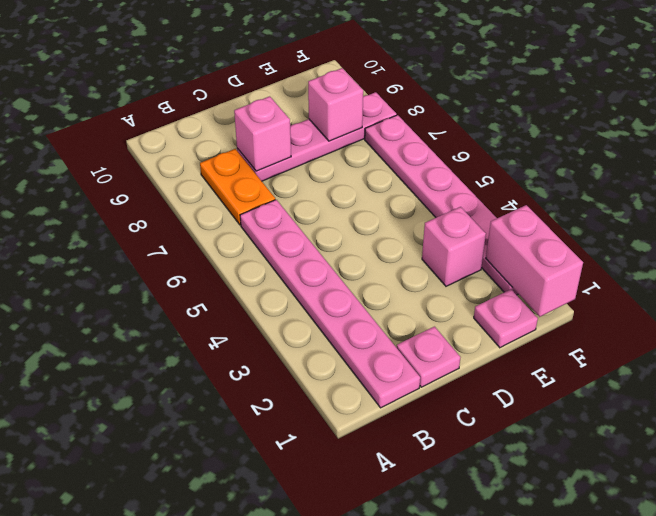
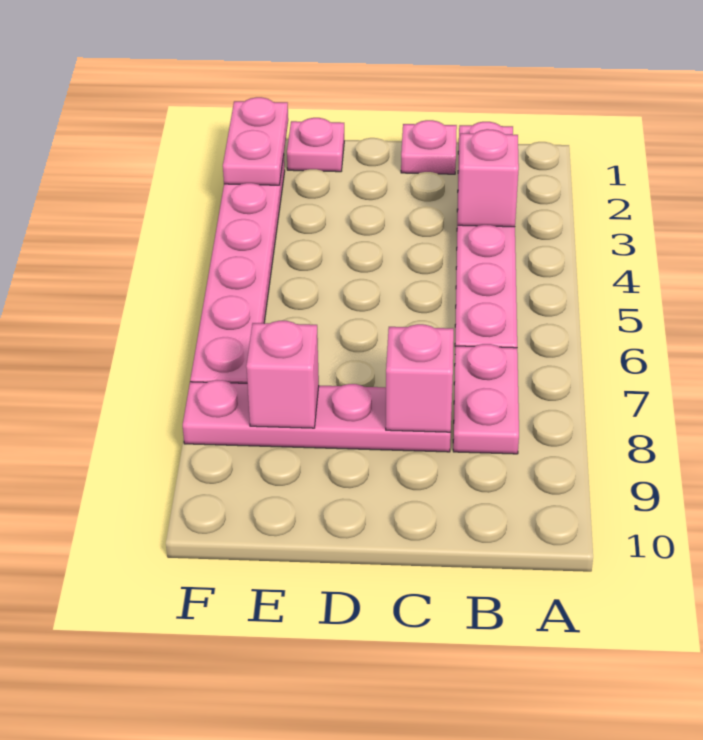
orange plate B7:B8 level 1 -> pink plate B7:B8 level 1
pink brick E3 level 1 -> pink brick B3 level 2
pink brick F1:F2 level 2 -> pink plate F1:F2 level 2

